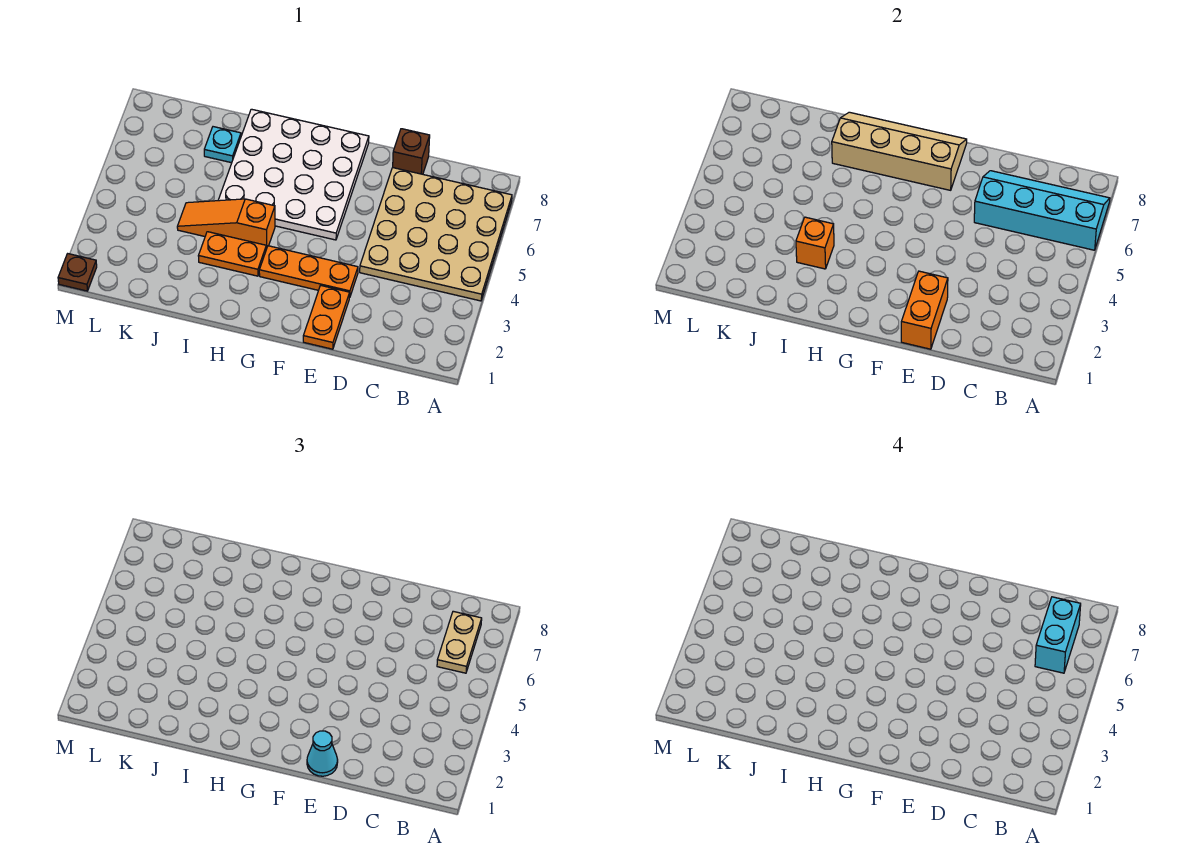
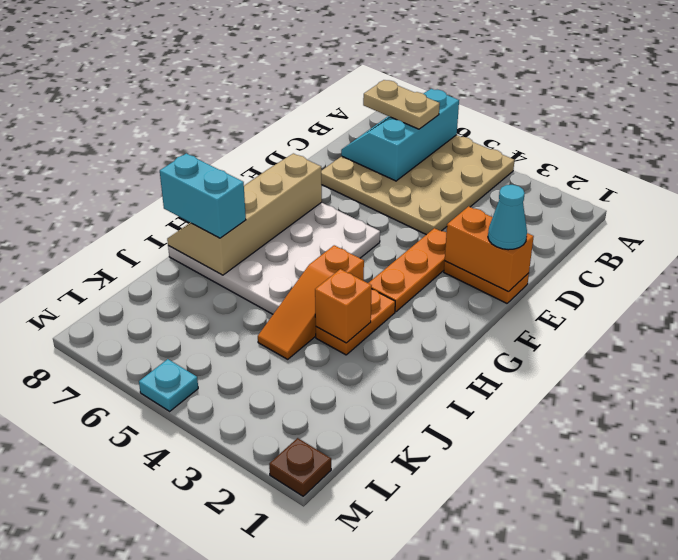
cyan slope A6:D7 level 2 top 6 -> cyan slope A6:C7 level 2 top 6
cyan brick B6:B7 level 4 -> cyan brick I7:I8 level 3
brown brick D8 level 1 -> none
cyan plate J7 level 1 -> cyan plate M5 level 1

